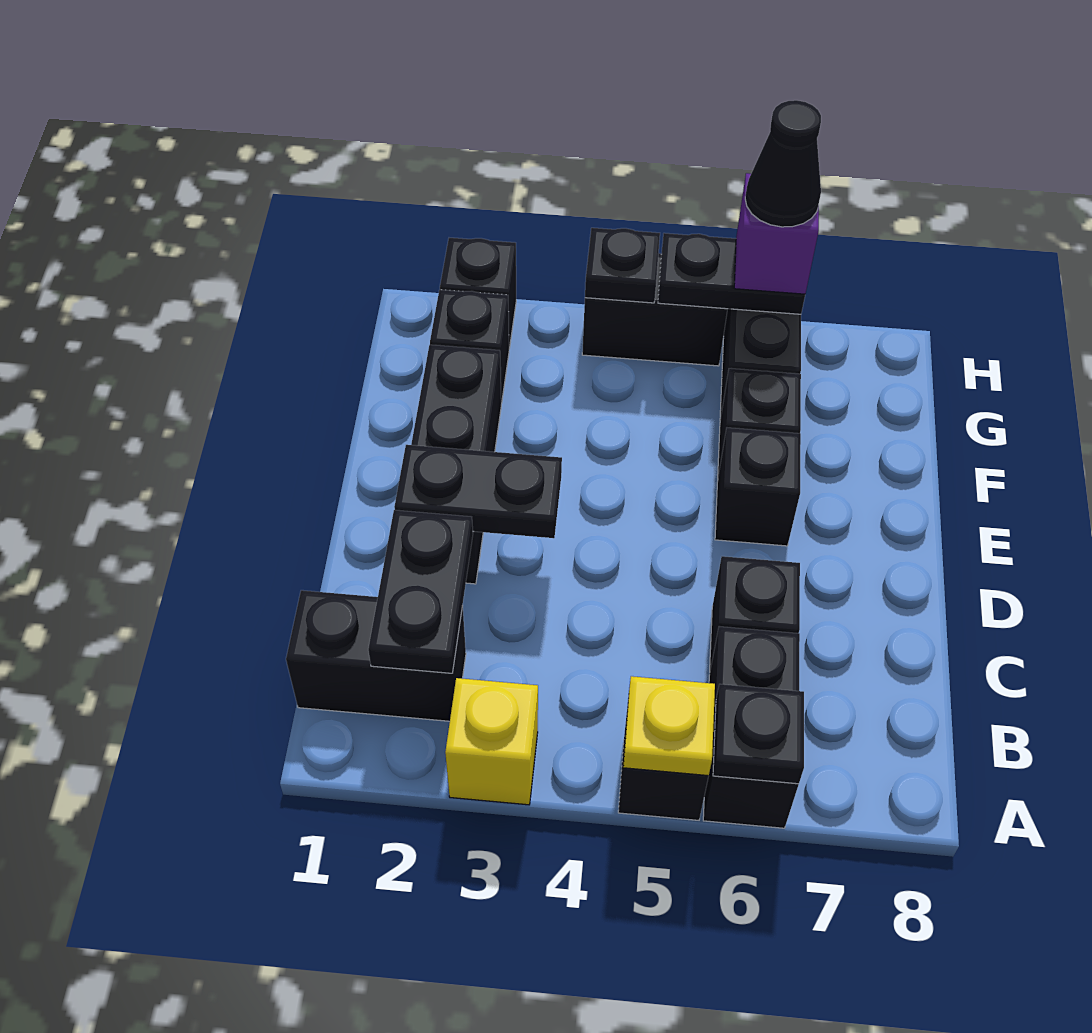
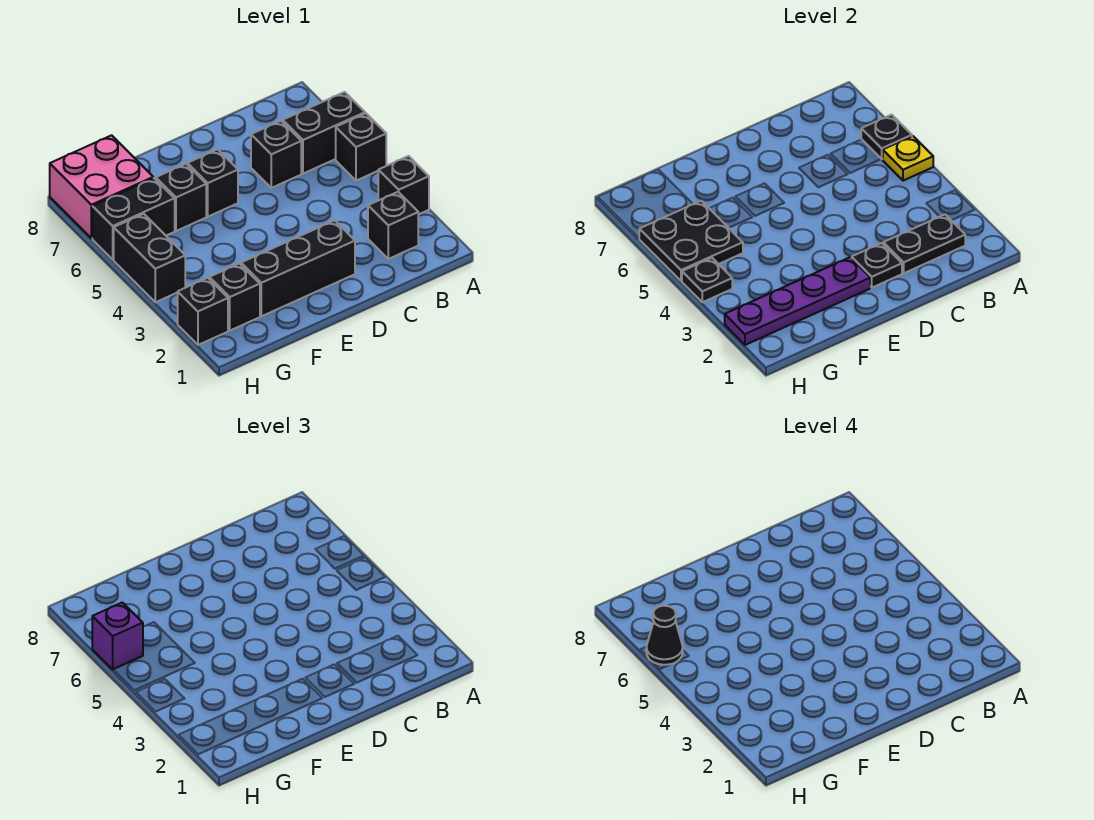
yellow brick A3 level 1 -> black brick A3 level 1
black brick B1:B2 level 1 -> black brick B2 level 1
black plate D2:D3 level 2 -> black plate D2 level 2
none -> purple plate E2:H2 level 2
none -> pink brick G7:H8 level 1
black plate H5:H6 level 2 -> black plate G5:H6 level 2

